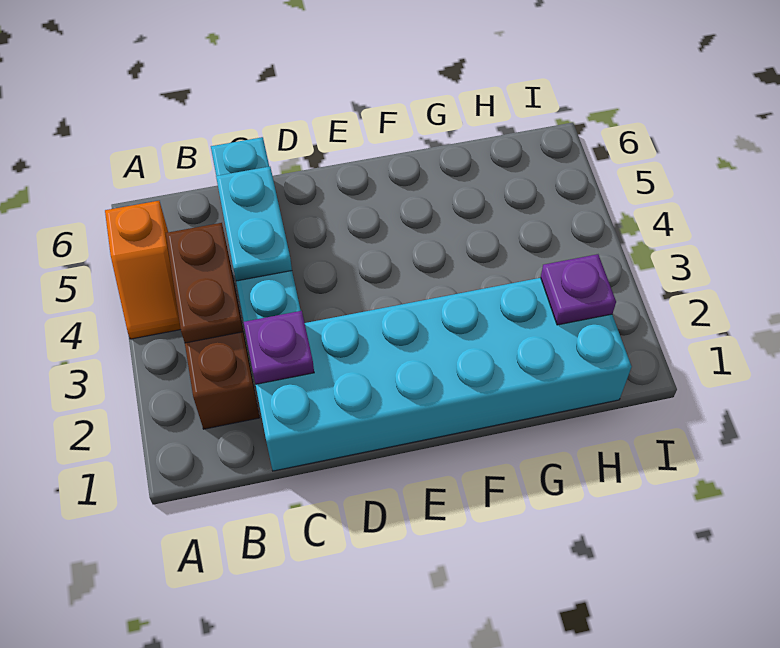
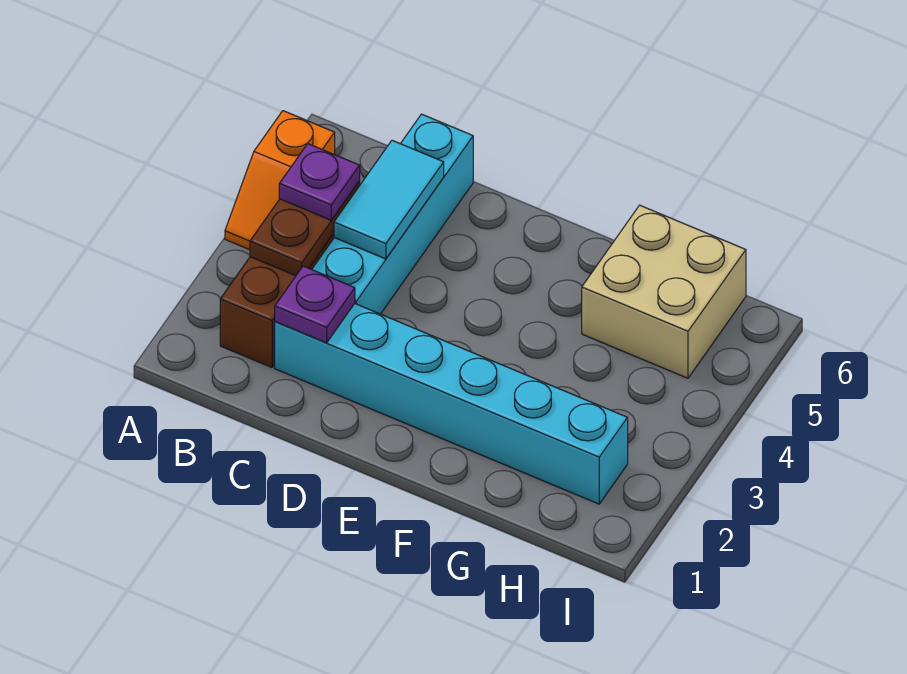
cyan brick C1:H2 level 1 -> cyan brick C2:H2 level 1
cyan plate C4:C5 level 2 -> cyan tile C4:C5 level 2
none -> tan brick G5:H6 level 1
purple plate H2 level 2 -> purple plate B4 level 3

